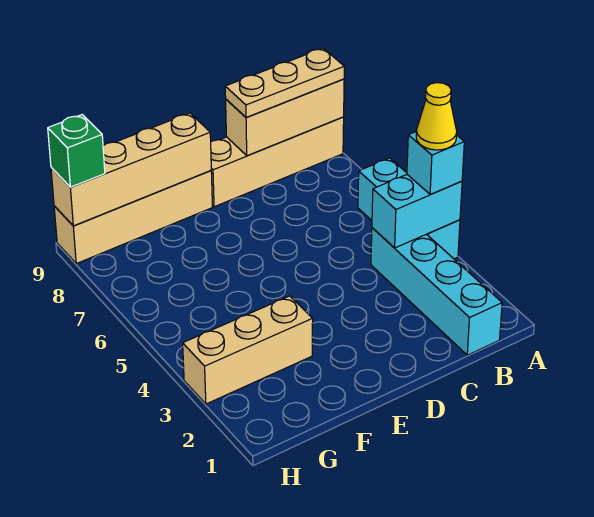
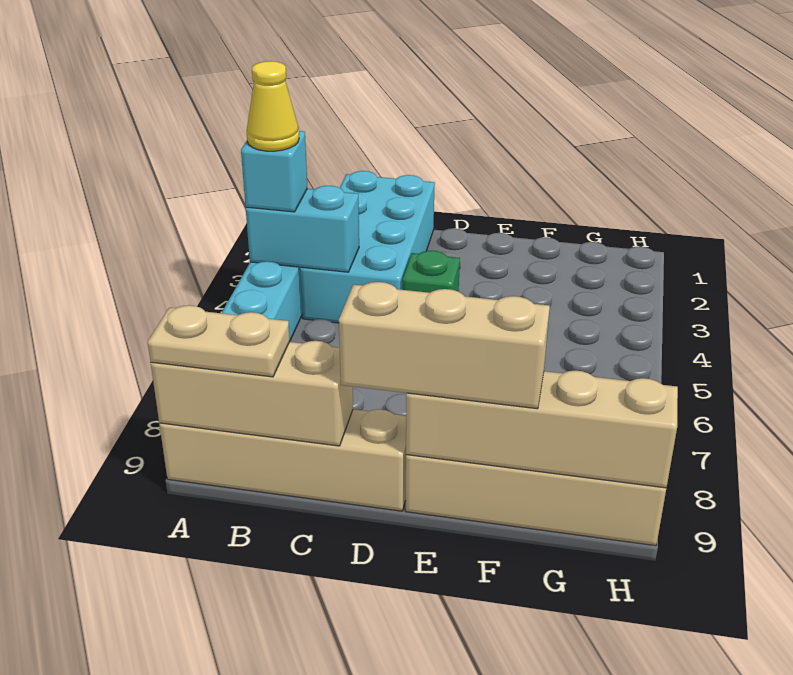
tan plate A9:C9 level 3 -> tan plate A9:B9 level 3
cyan brick B1:B4 level 1 -> cyan brick B1:C4 level 1
tan brick F3:H3 level 1 -> tan brick D9:F9 level 3
green brick H9 level 3 -> green brick D4 level 1

